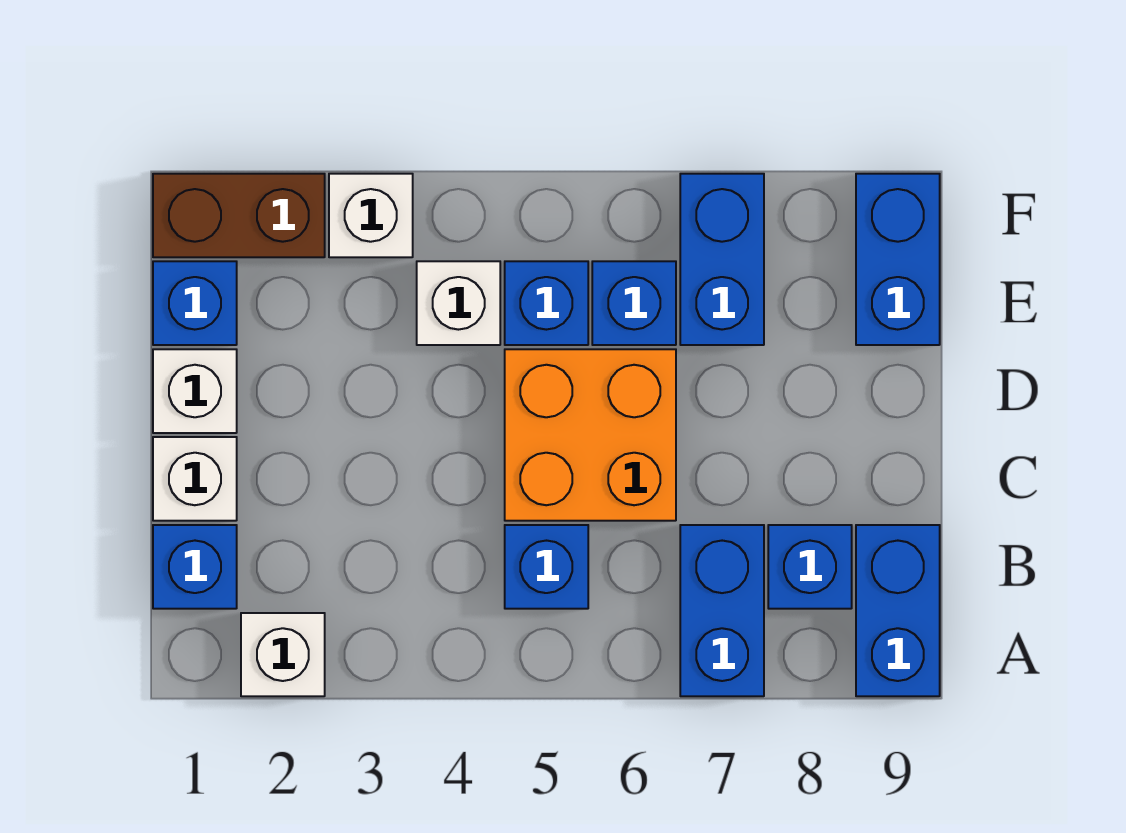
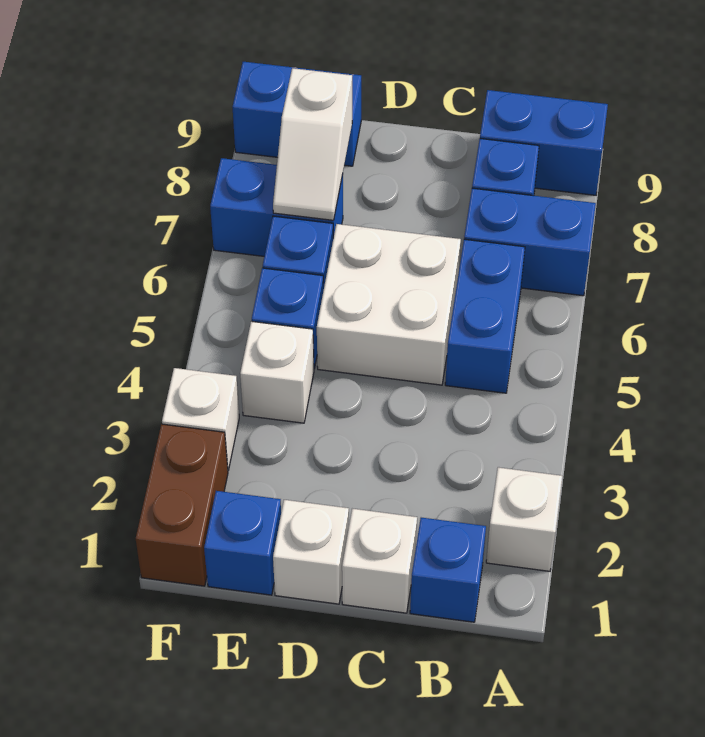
blue brick B5 level 1 -> blue brick B5:B6 level 1
orange brick C5:D6 level 1 -> white brick C5:D6 level 1
none -> white slope E7:E8 level 2 top 8

